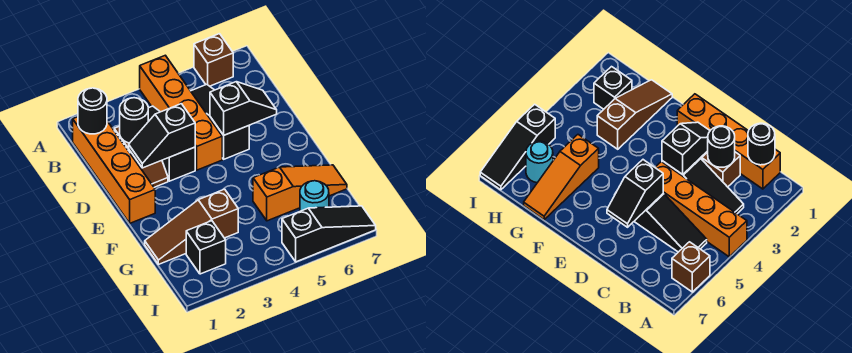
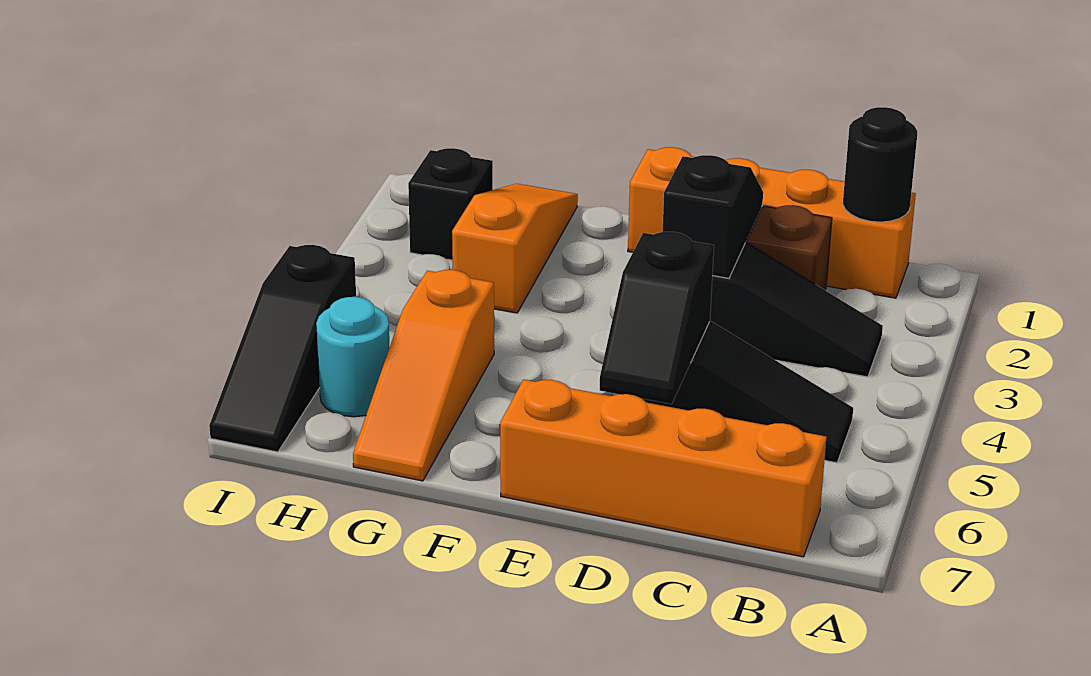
orange brick A4:D4 level 1 -> orange brick B7:E7 level 1
brown brick A6 level 1 -> none
black round brick C2 level 2 -> none
brown slope G1:G3 level 1 top 3 -> orange slope G1:G3 level 1 top 3

